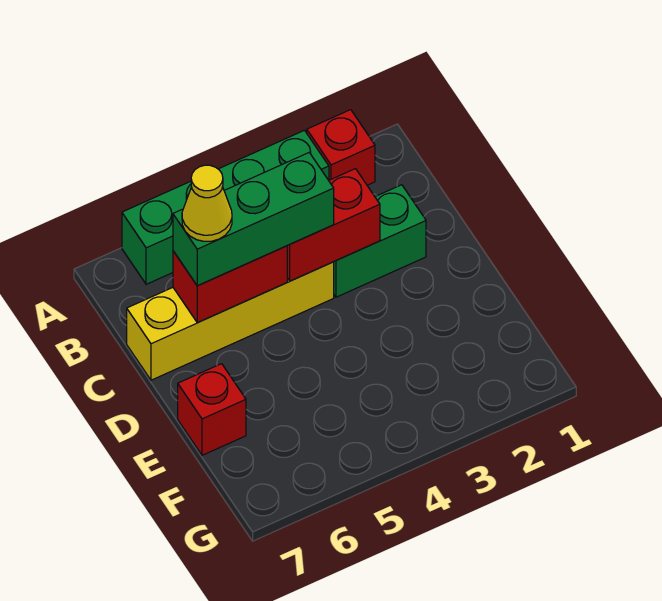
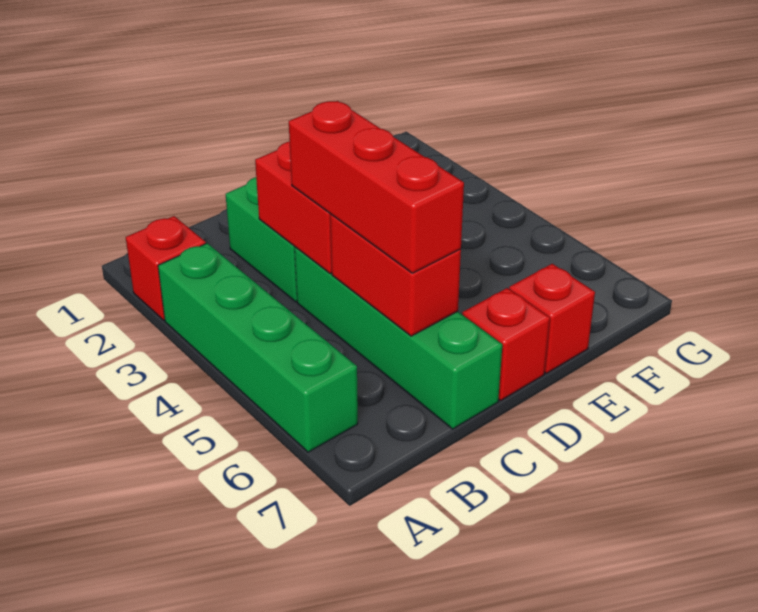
yellow brick C4:C7 level 1 -> green brick C4:C7 level 1
green brick C4:C6 level 3 -> red brick C4:C6 level 3
yellow cone C6 level 4 -> none
none -> red brick D7 level 1

